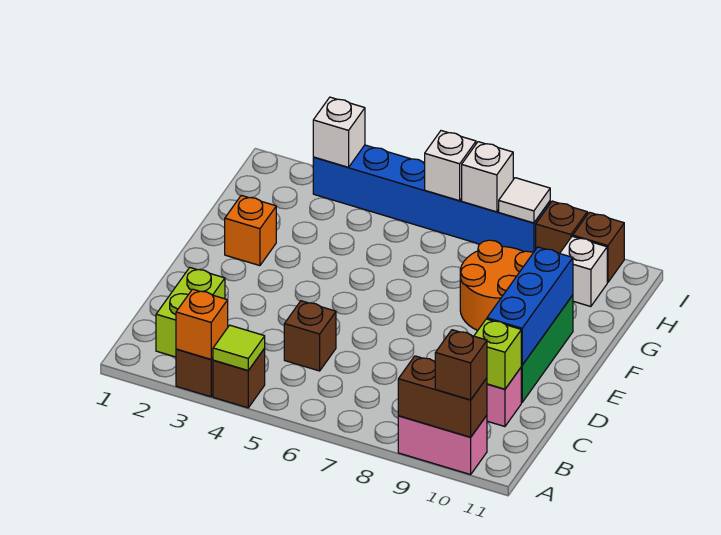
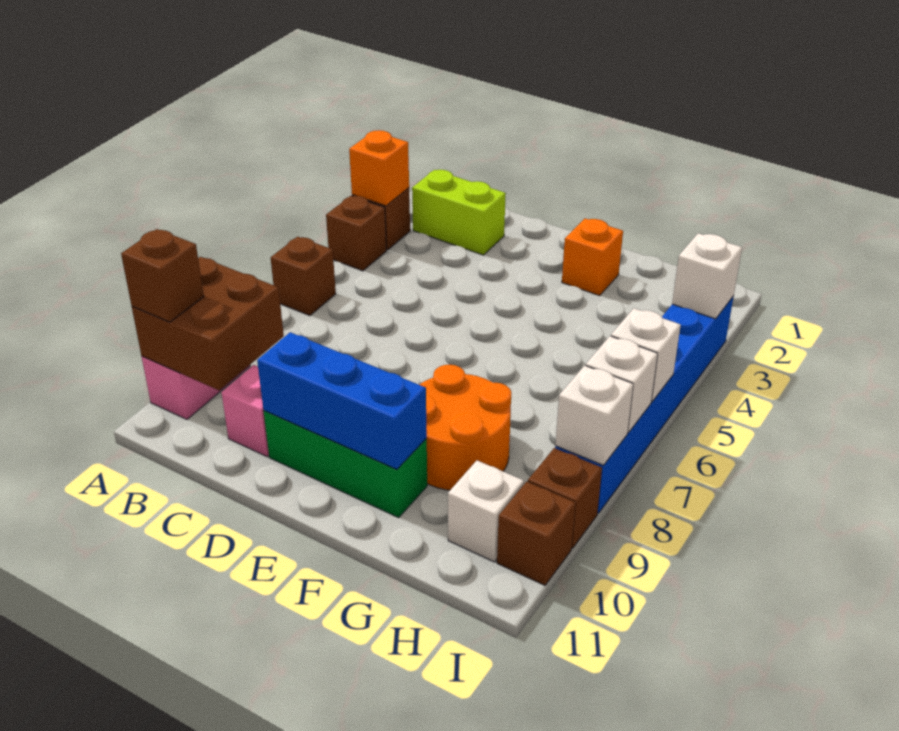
lime tile A4 level 2 -> none
brown brick A9:A10 level 2 -> brown brick A9:B10 level 2
brown brick C5 level 1 -> brown brick A6 level 1
lime brick C10 level 2 -> none
white tile I8 level 2 -> white brick I8 level 2

